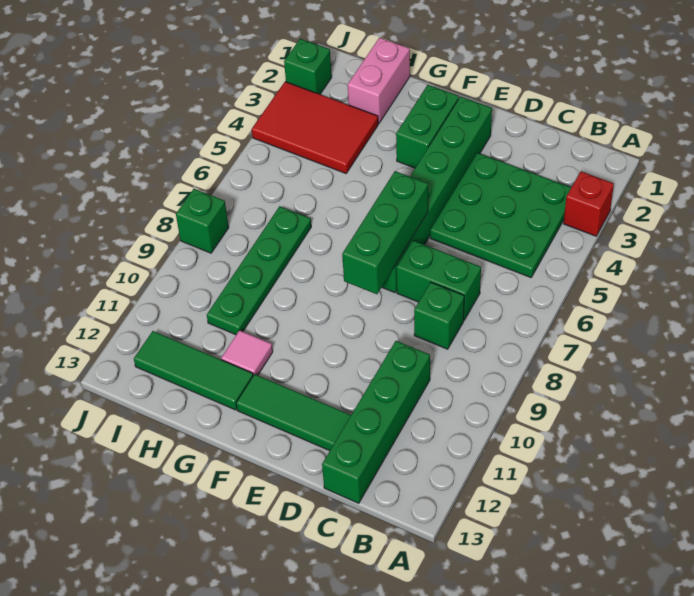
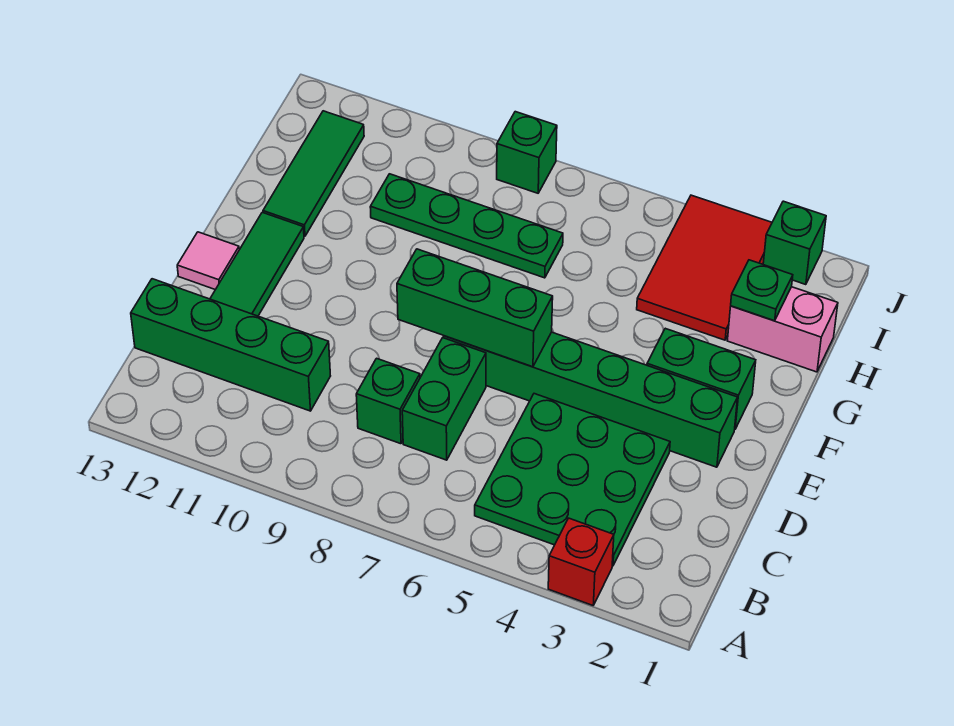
pink tile G11 level 1 -> pink tile E13 level 1
none -> green plate H2 level 2

